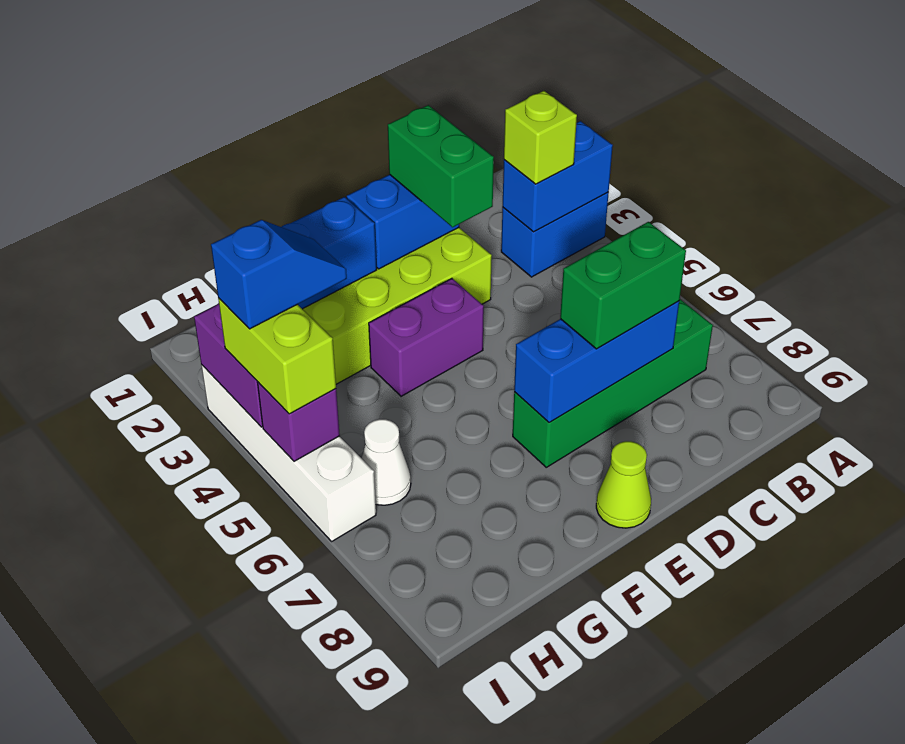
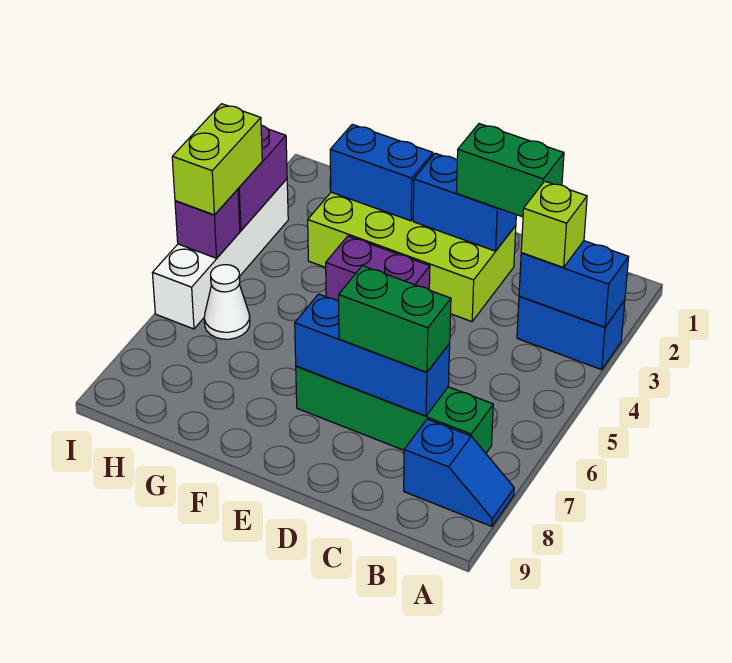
green brick D2:D3 level 3 -> green brick C2:D2 level 3
lime cone E9 level 1 -> none
blue slope H4:I4 level 4 top I -> blue slope A8:B8 level 1 top B

